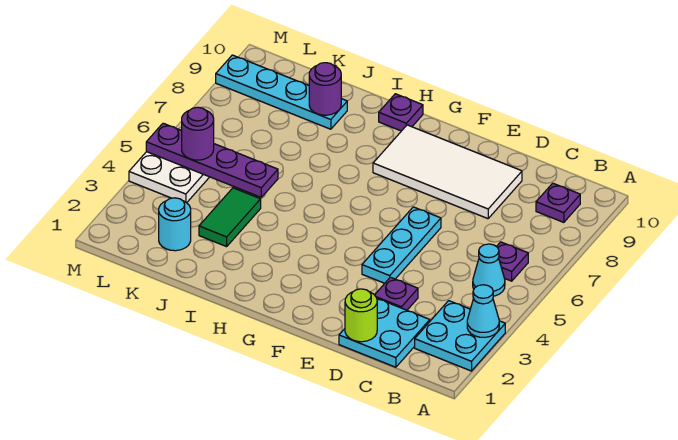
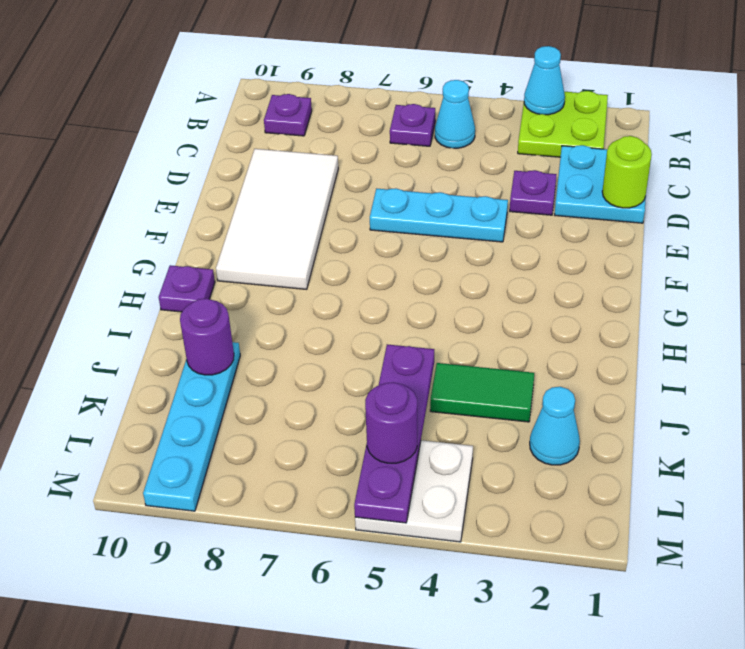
cyan plate A2:B3 level 1 -> lime plate A2:B3 level 1
cyan round brick K2 level 1 -> cyan cone K2 level 1

